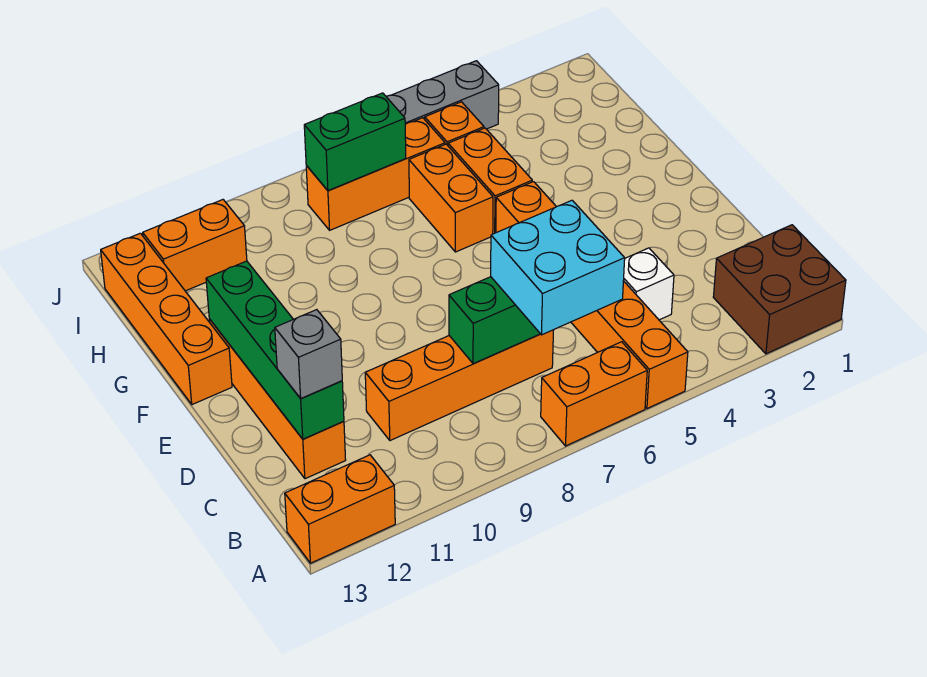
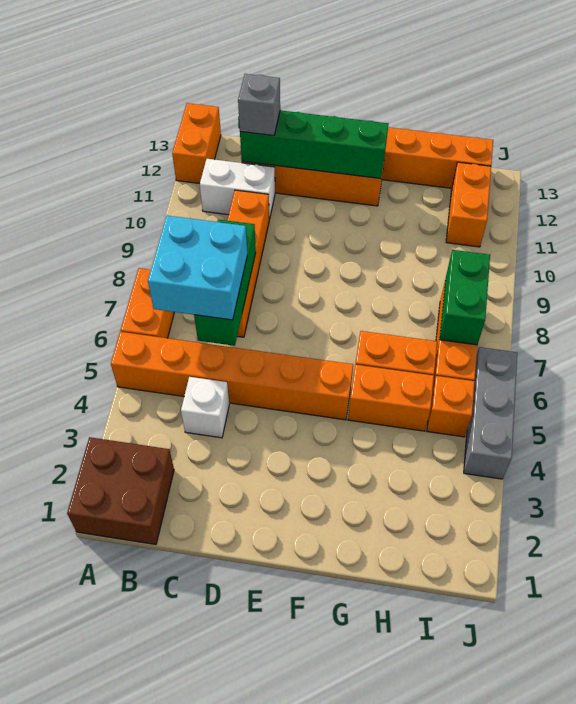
none -> white brick B11:C11 level 1

